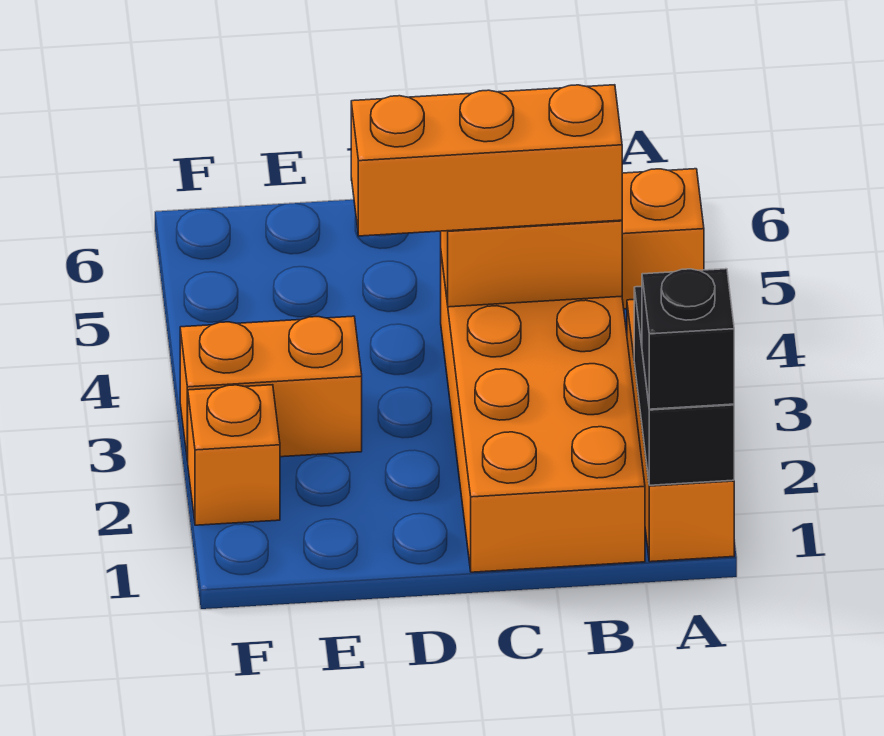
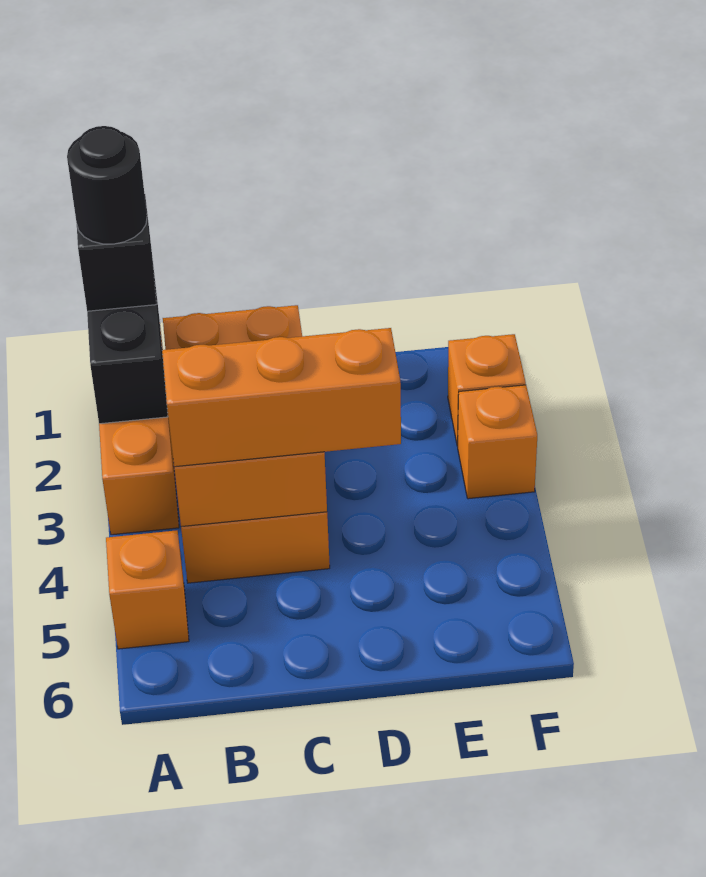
none -> black round brick A1 level 4
orange brick E3:F3 level 1 -> orange brick F3 level 1

